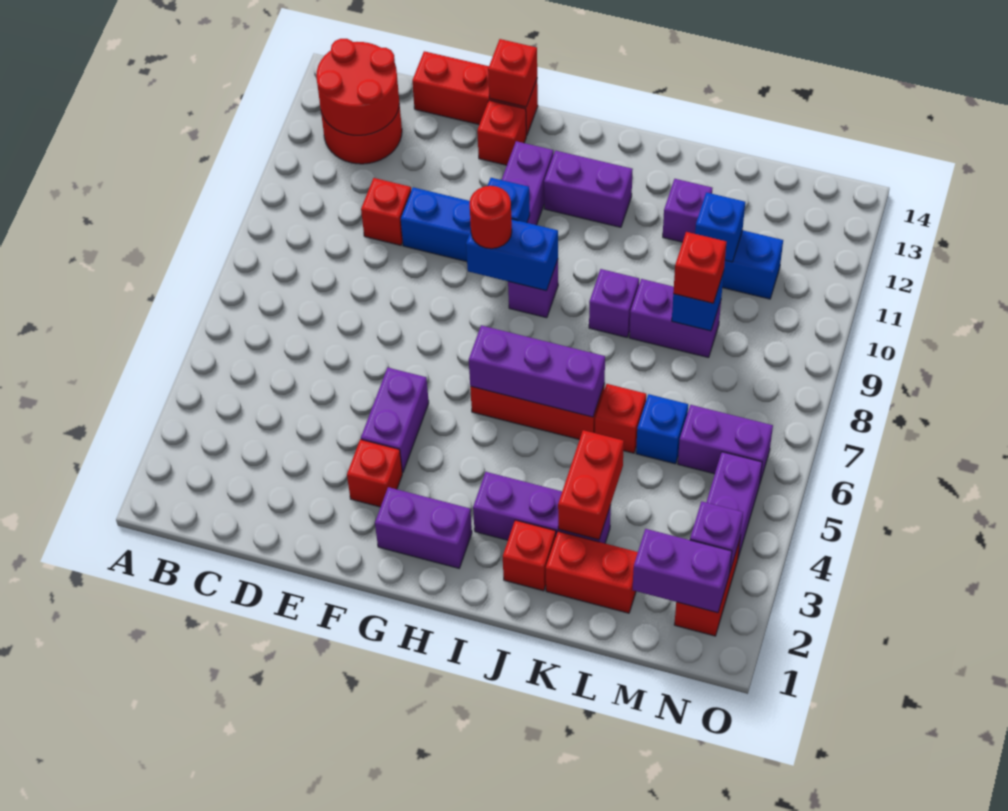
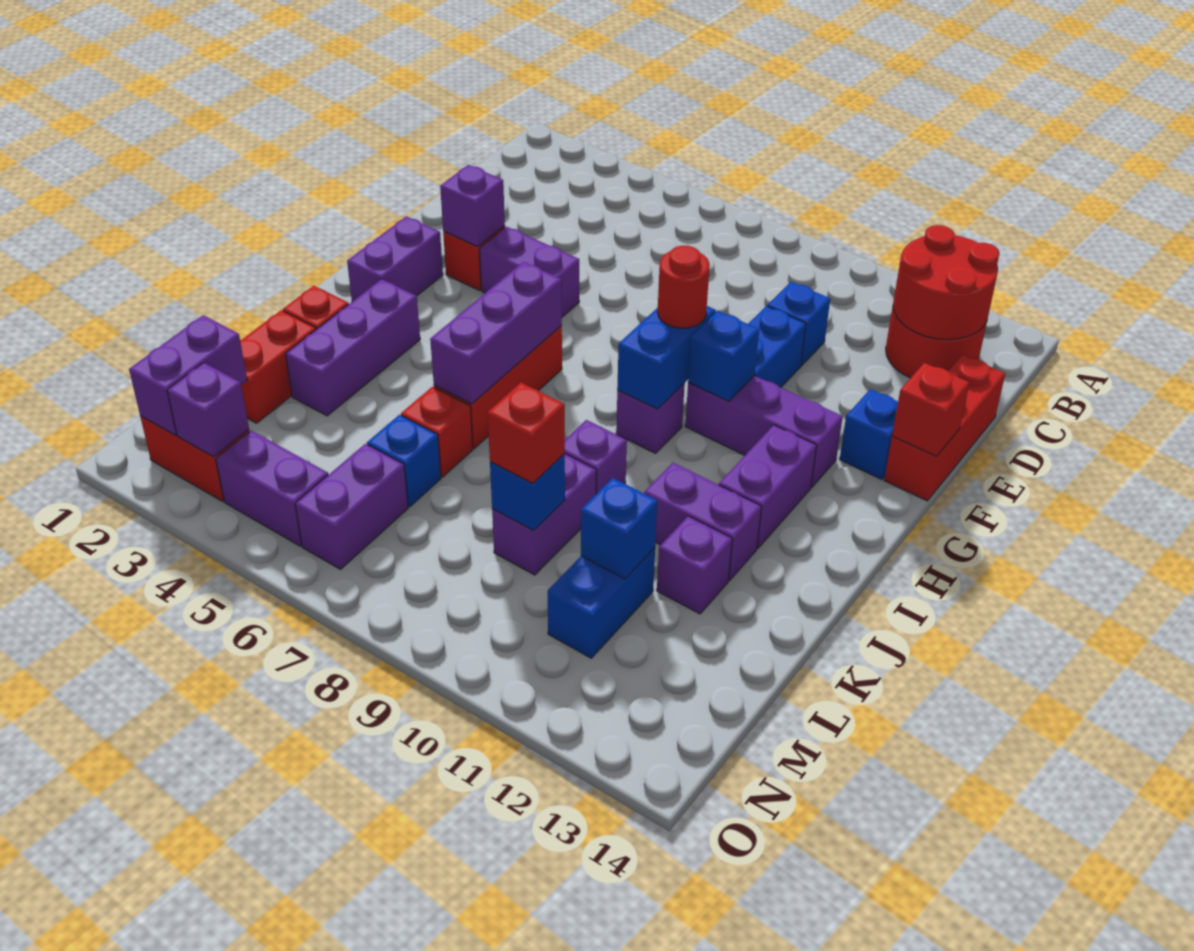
red brick D10 level 1 -> blue brick D10 level 1
none -> purple brick F3 level 2
red brick F13 level 1 -> blue brick F13 level 1
none -> purple brick J11:J12 level 1
red brick K3:K4 level 2 -> none

